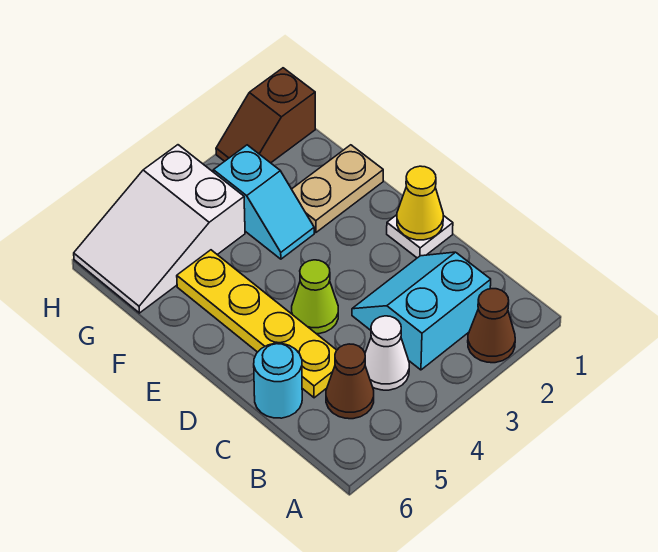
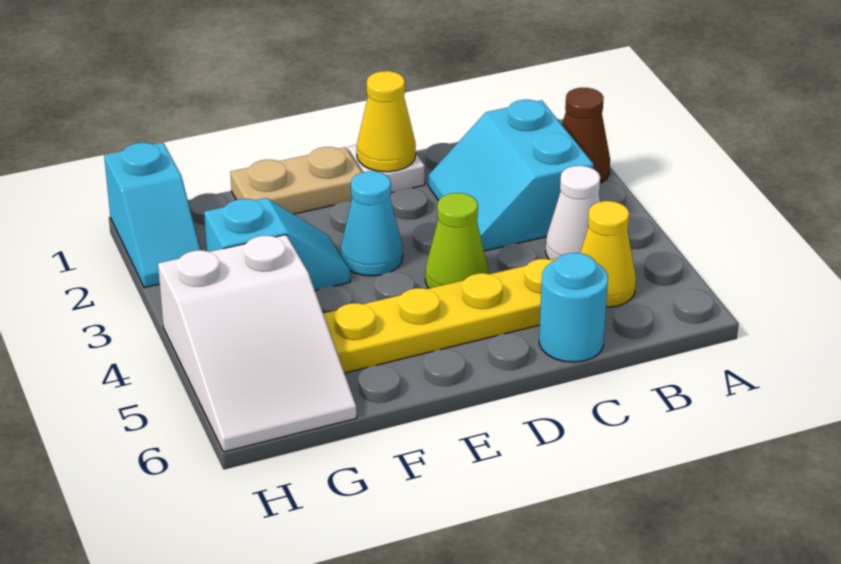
brown cone B5 level 1 -> yellow cone B5 level 1
none -> cyan cone E3 level 1
tan plate F1:F2 level 1 -> tan plate E1:F1 level 1
brown slope H1:H2 level 1 top 1 -> cyan slope H1:H2 level 1 top 1

